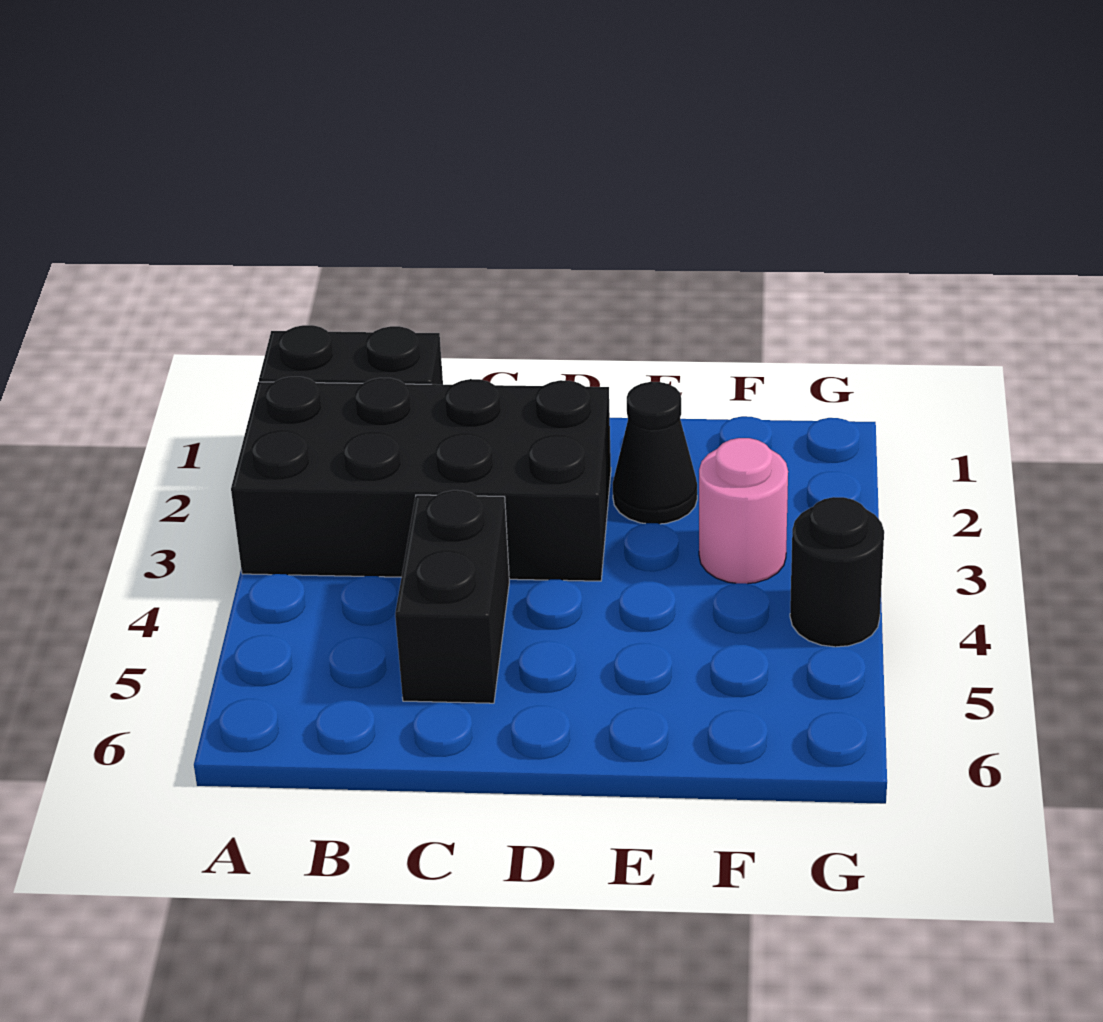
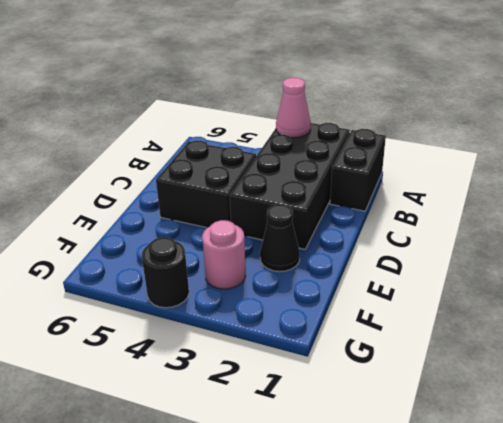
none -> pink cone A3 level 2
black brick C4:C5 level 1 -> black brick C4:D5 level 1

